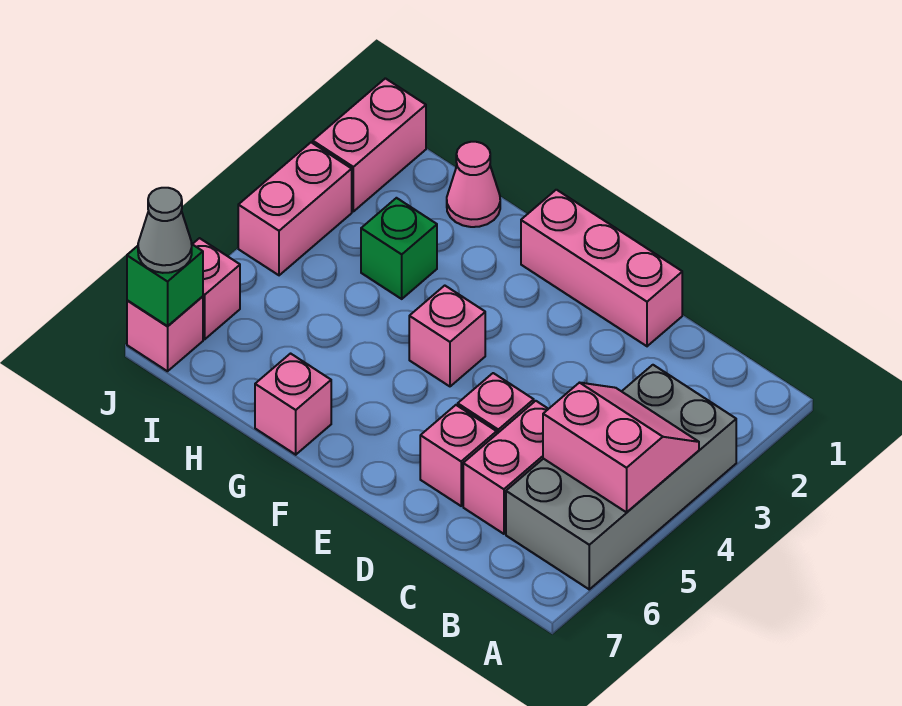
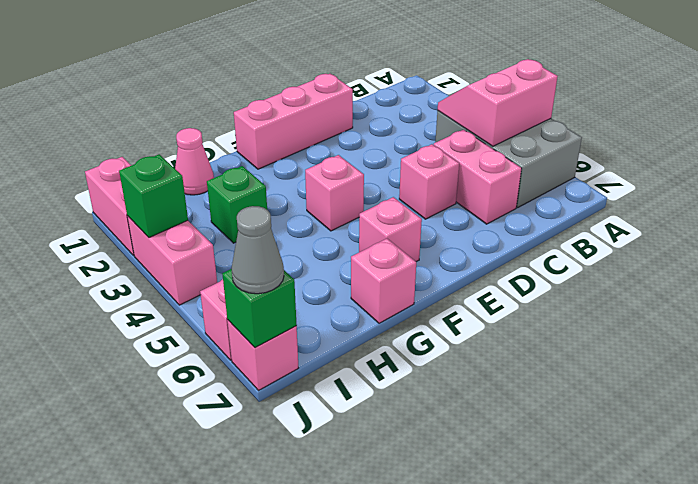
grey brick A3:B6 level 1 -> grey brick A4:B6 level 1
pink brick D6 level 1 -> pink brick F6 level 1
none -> green brick J3 level 2

